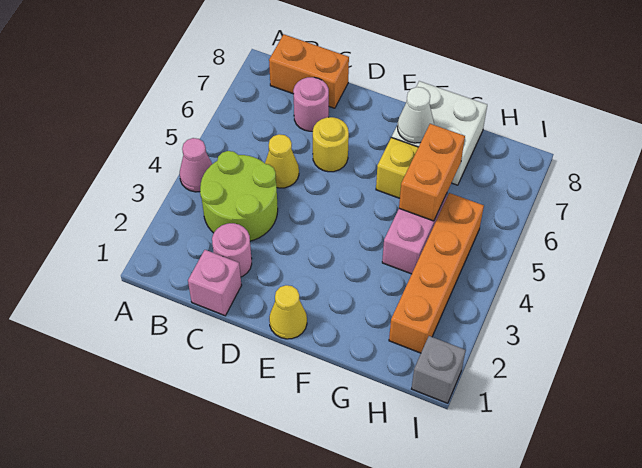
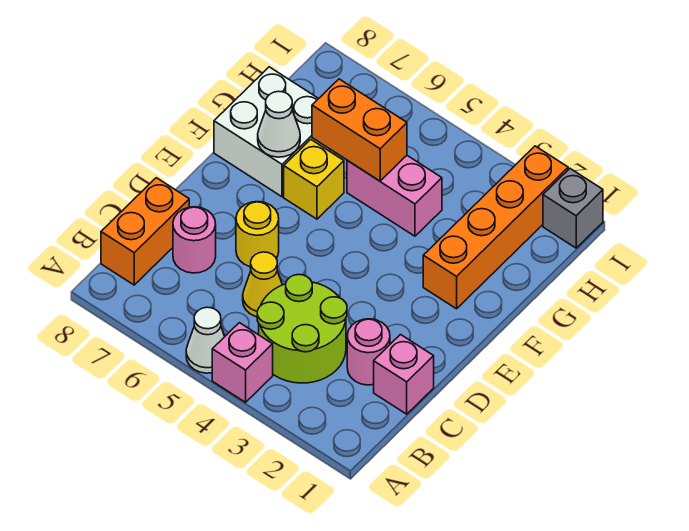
pink cone A4 level 1 -> pink brick A4 level 1
none -> white cone A5 level 1
yellow cone E1 level 1 -> none
orange brick H2:H5 level 1 -> orange brick F2:I2 level 1

